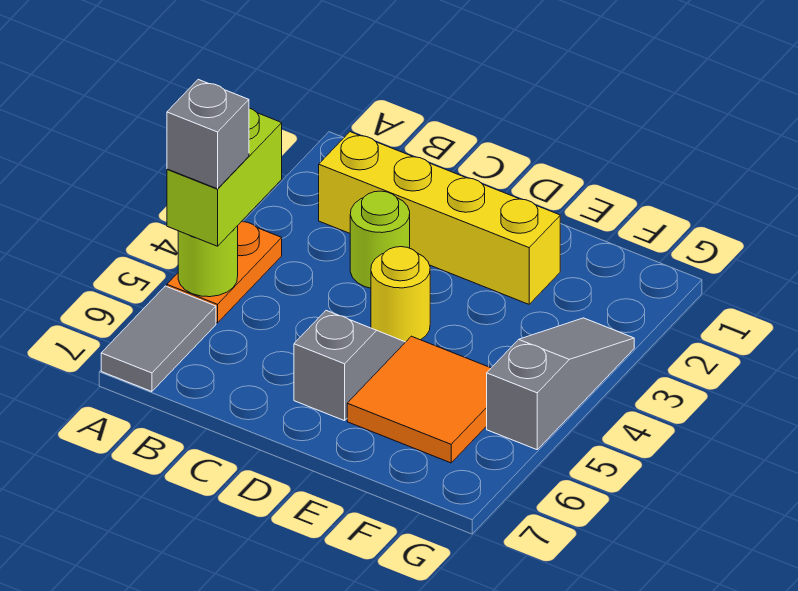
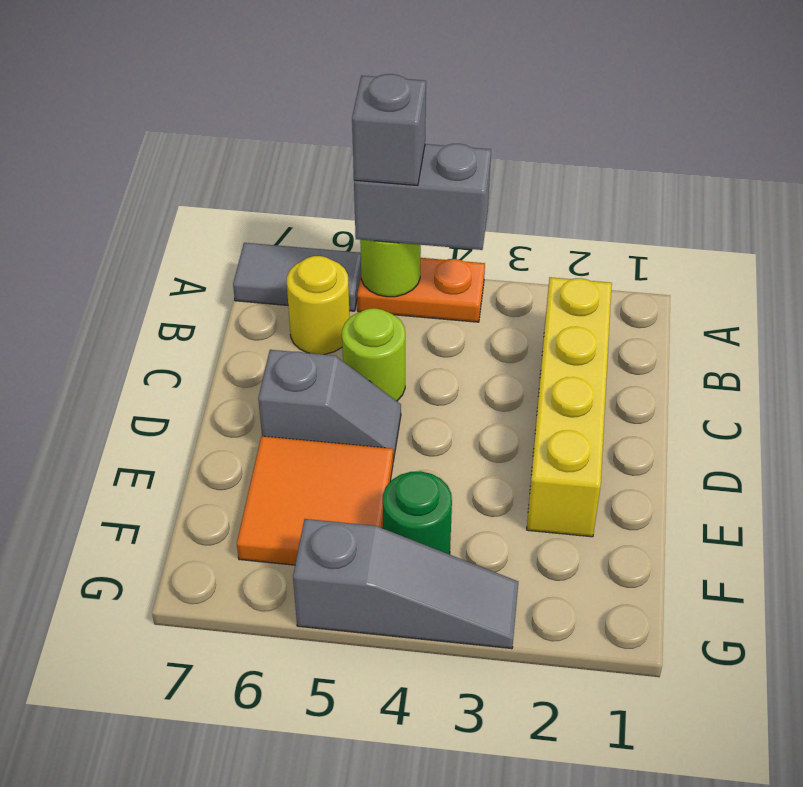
lime brick A4:A5 level 3 -> grey brick A4:A5 level 3
lime round brick C3 level 1 -> lime round brick C5 level 1
yellow round brick D4 level 1 -> yellow round brick B6 level 1
none -> green round brick F4 level 1

